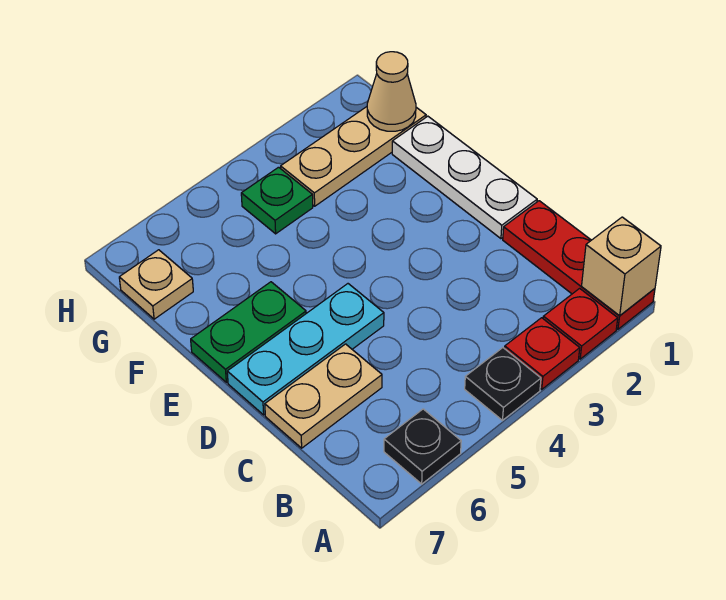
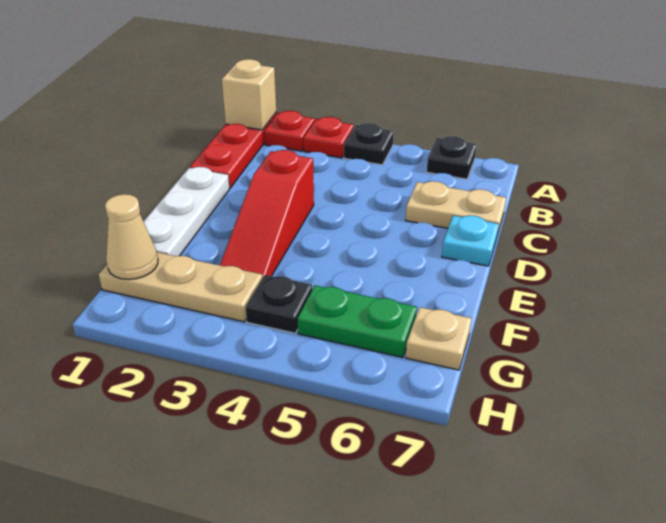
none -> red slope D3:F3 level 1 top D
cyan plate D5:D7 level 1 -> cyan plate D7 level 1
green plate E6:E7 level 1 -> green plate G5:G6 level 1
green plate G4 level 1 -> black plate G4 level 1

